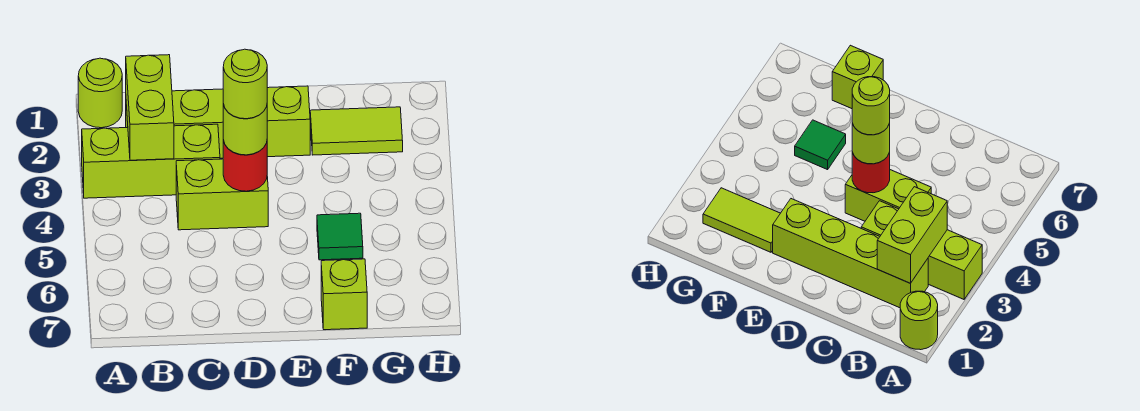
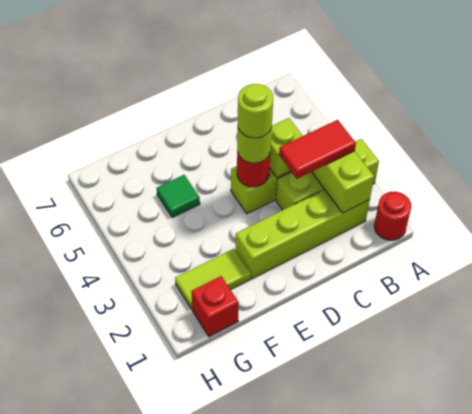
lime round brick A1 level 1 -> red round brick A1 level 1
none -> red tile B3:C3 level 3
lime brick F7 level 1 -> lime brick C4 level 2
none -> red brick G1 level 1

